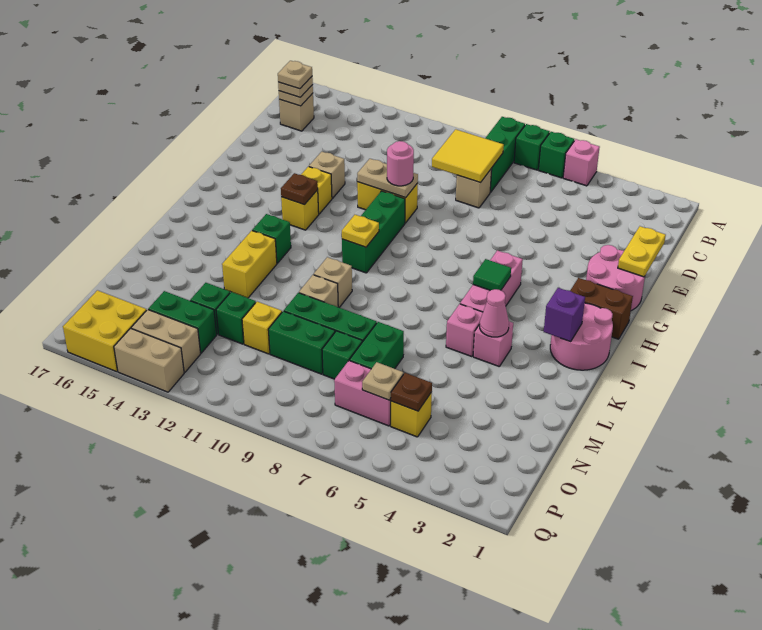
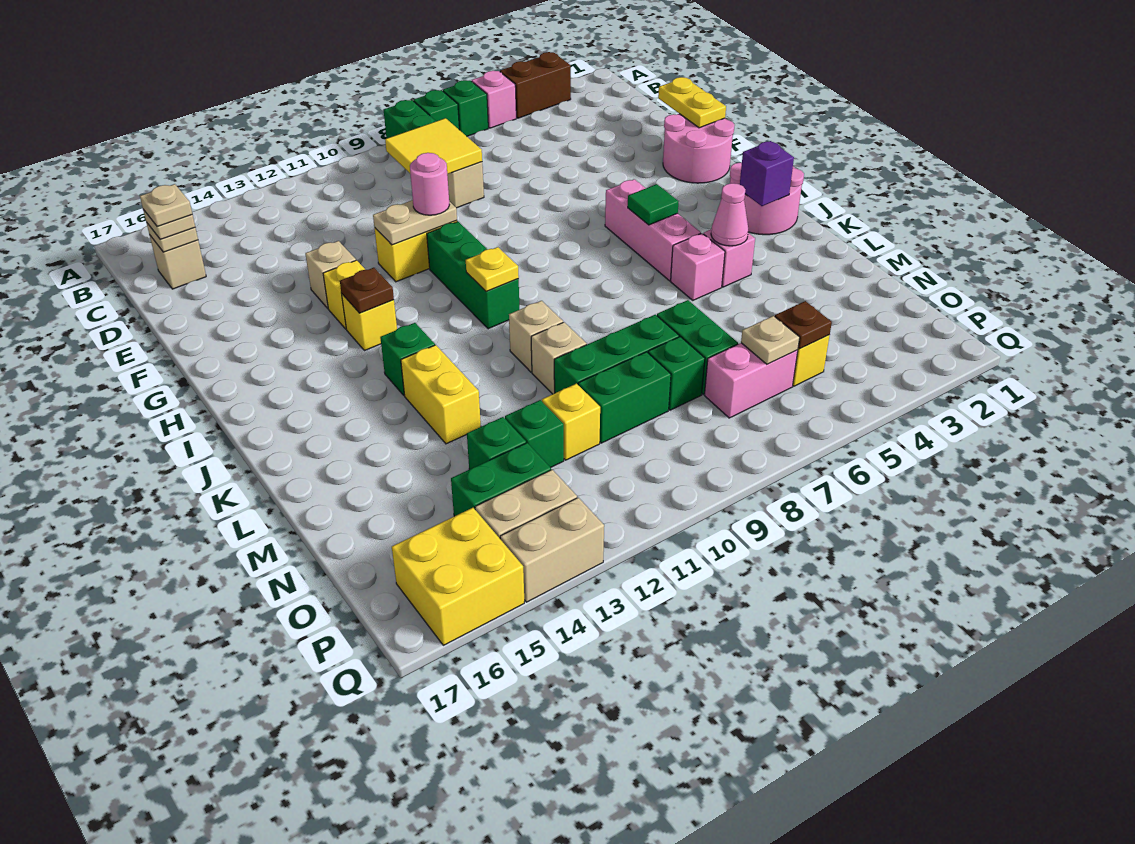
brown brick H1:H2 level 1 -> brown brick A3:A4 level 1

